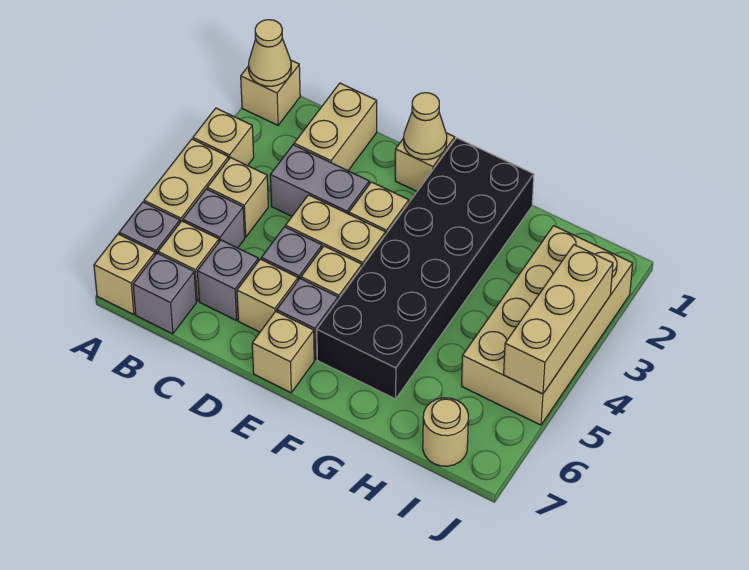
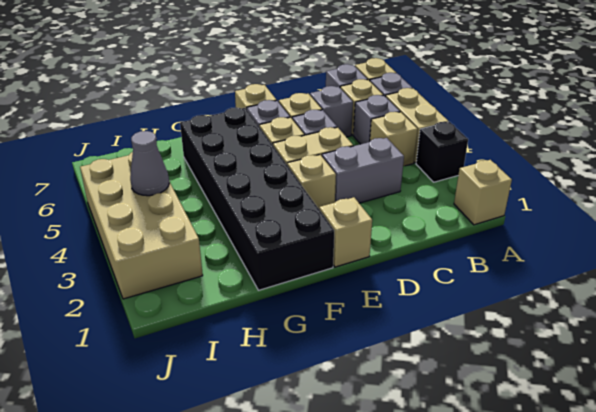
tan cone A1 level 2 -> none
tan brick A3 level 1 -> black brick A3 level 1
tan brick C1:C2 level 1 -> none
tan cone E1 level 2 -> none
none -> grey cone I4 level 2
tan round brick I7 level 1 -> none
tan brick J3:J5 level 2 -> none

